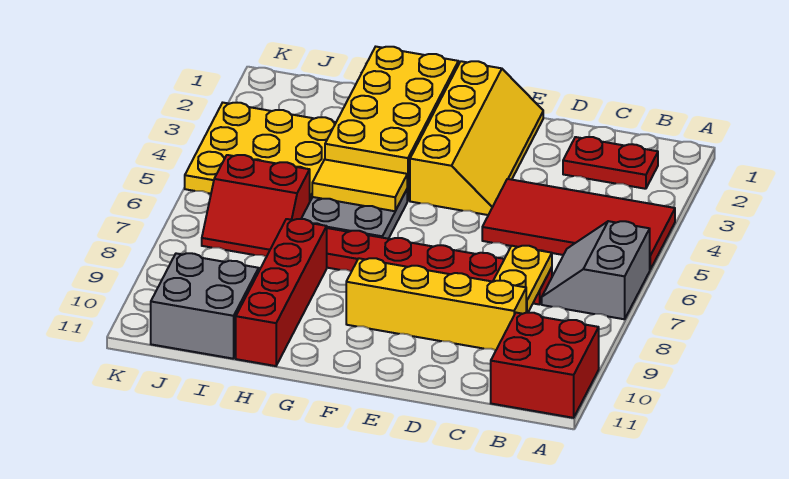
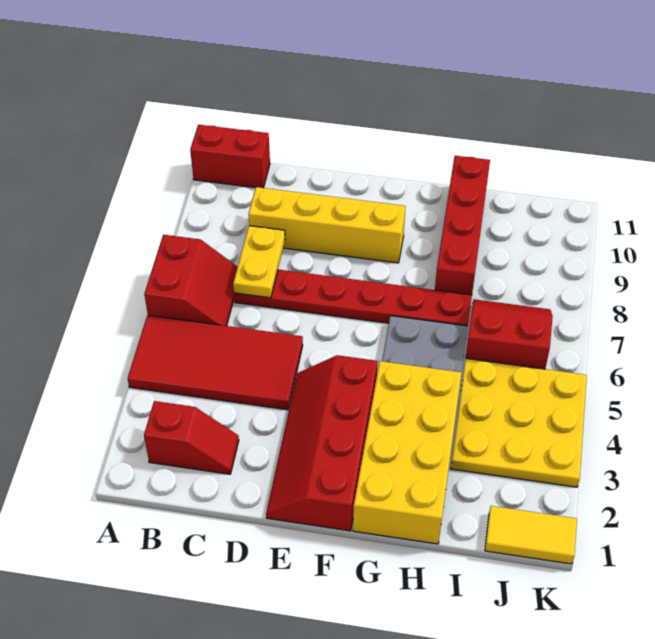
grey slope A6:B7 level 1 top A -> red slope A6:B7 level 1 top A
red brick A10:B11 level 1 -> red brick A11:B11 level 1
red plate B2:C2 level 1 -> red slope B2:C2 level 1 top B
yellow slope E1:F4 level 1 top F -> red slope E1:F4 level 1 top F
yellow tile G5:H5 level 2 -> yellow tile J1:K1 level 1
grey brick I10:J11 level 1 -> none

